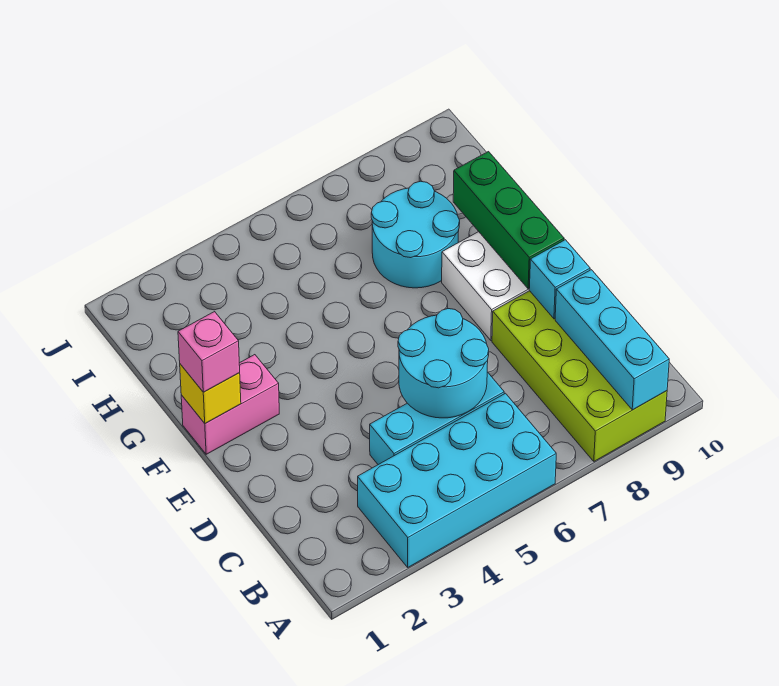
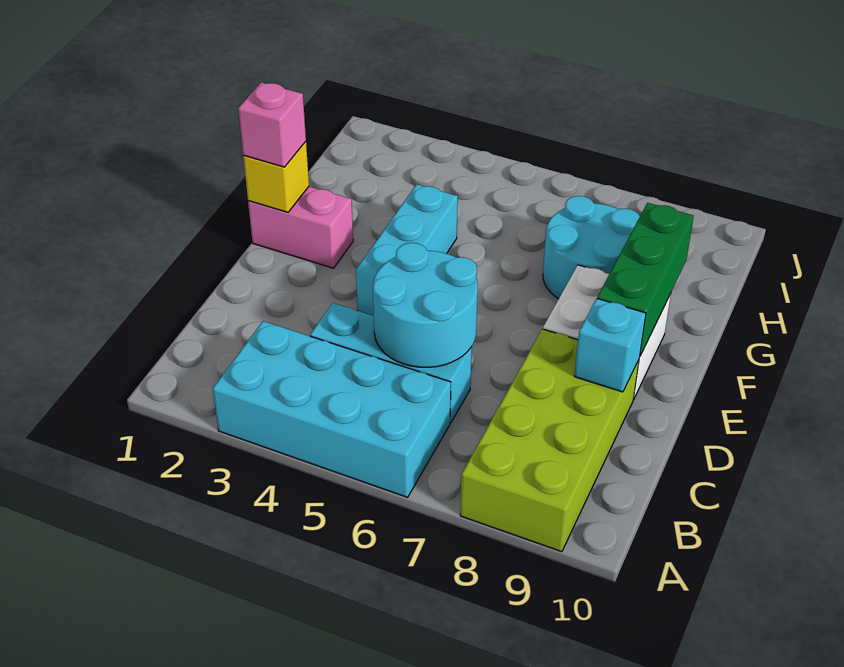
cyan brick A9:C9 level 2 -> cyan brick E4:G4 level 1

